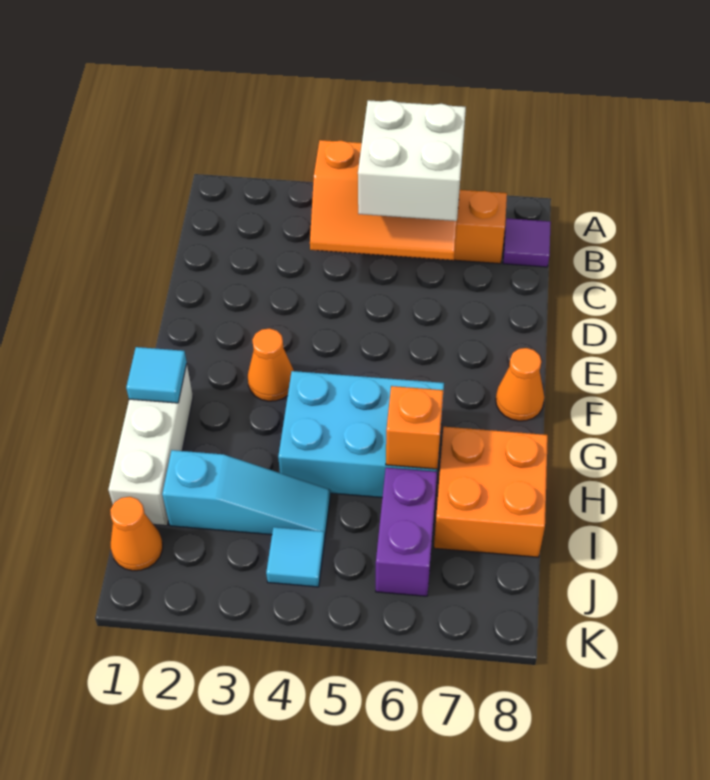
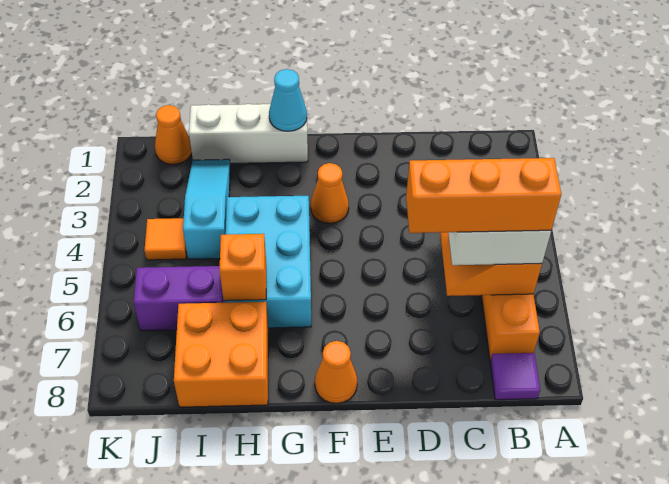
none -> orange brick B6:D6 level 4
cyan tile G1 level 2 -> cyan cone G1 level 2
cyan slope I2:I4 level 1 top 2 -> cyan slope I2:I4 level 1 top 4
cyan tile J4 level 1 -> orange tile J4 level 1

